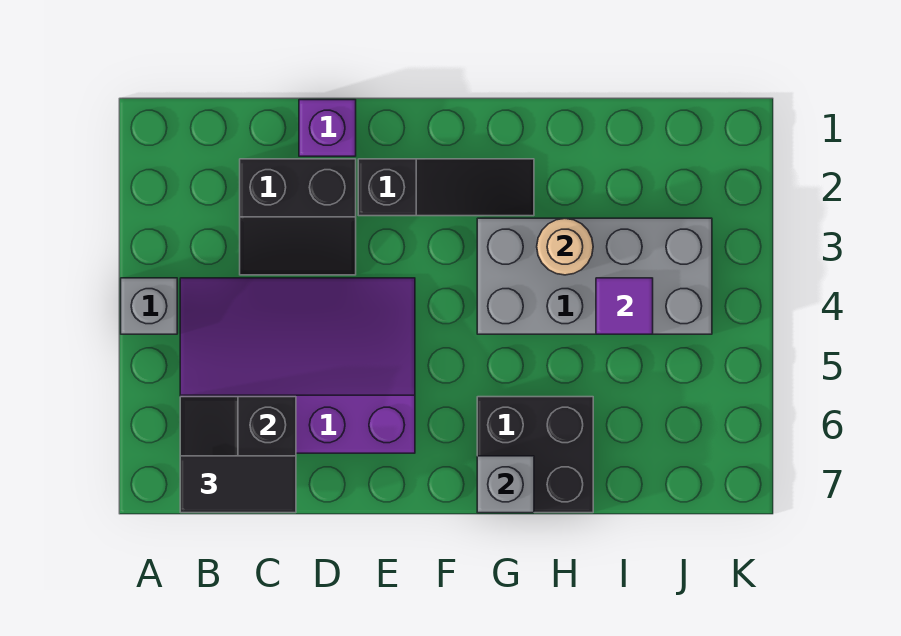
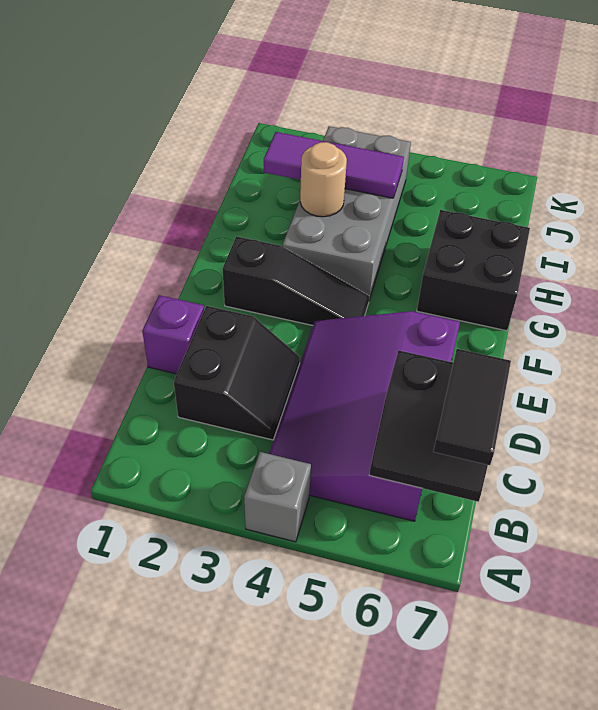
black slope E2:G2 level 1 top E -> black slope F2:F4 level 1 top 2
grey brick G7 level 2 -> none
purple tile I4 level 2 -> purple tile I2:I4 level 2

